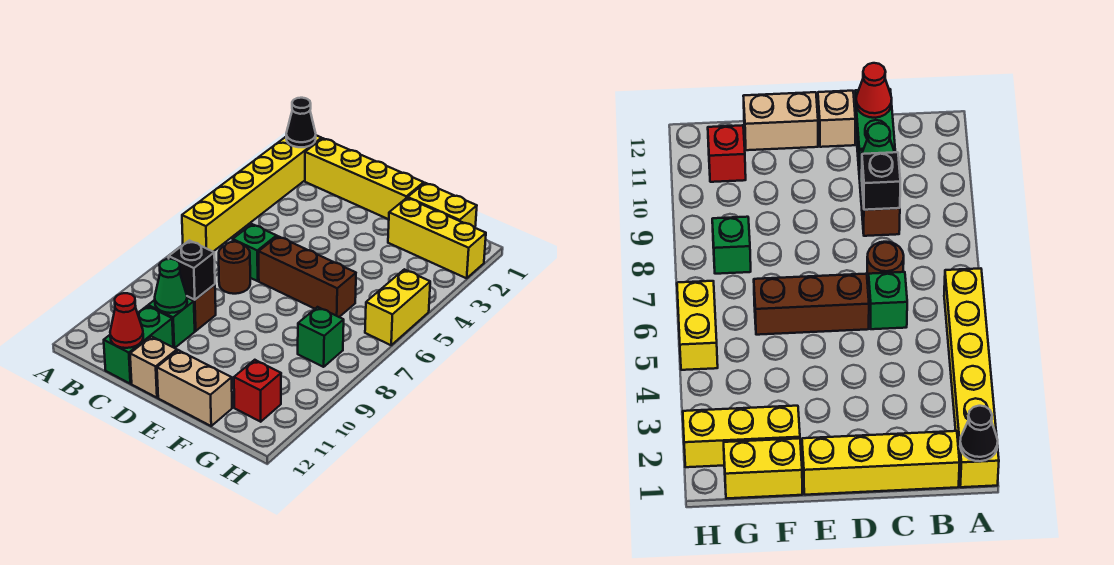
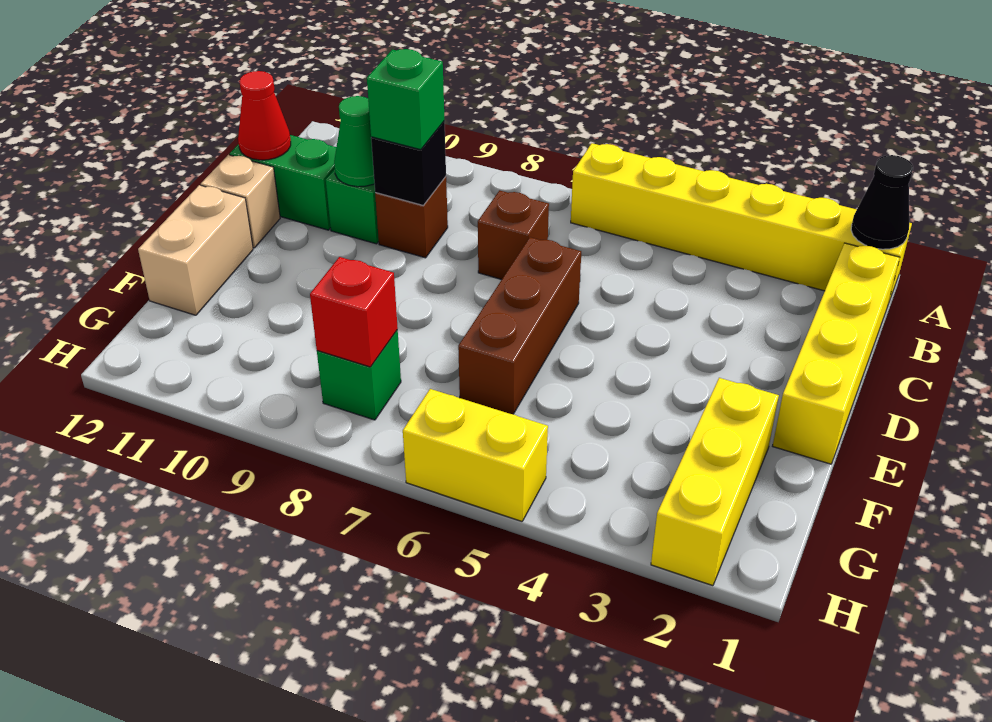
green brick C6 level 1 -> green brick C9 level 3
brown round brick C7 level 1 -> brown brick C7 level 1
yellow brick F1:G1 level 1 -> none
red brick G11 level 1 -> red brick G8 level 2

